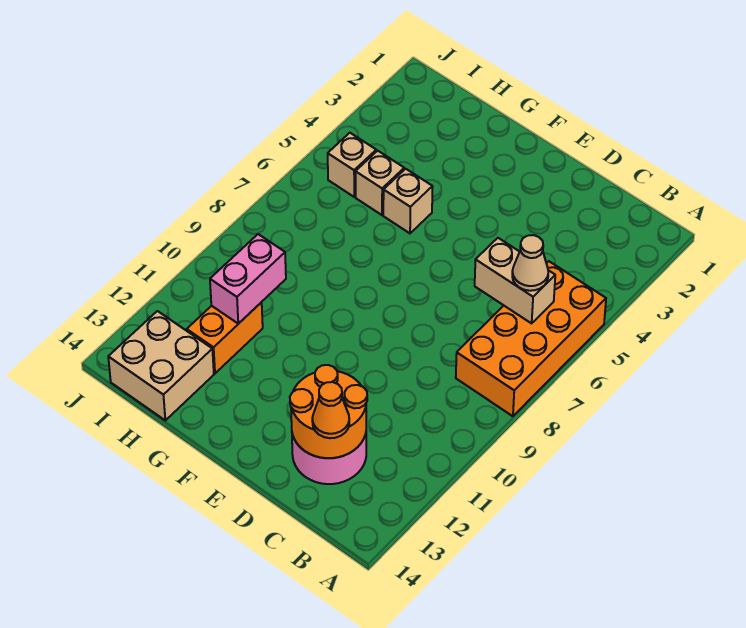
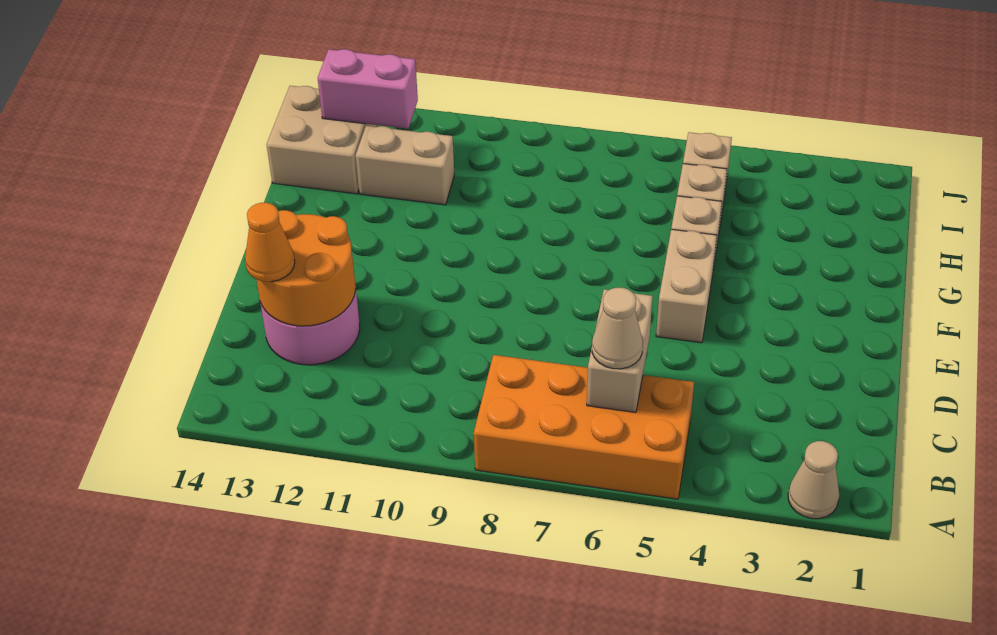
none -> tan cone A2 level 1
none -> tan brick E5:F5 level 1
pink brick H10:H11 level 2 -> pink brick I12:I13 level 2
orange brick H11:H12 level 1 -> tan brick H11:H12 level 1

